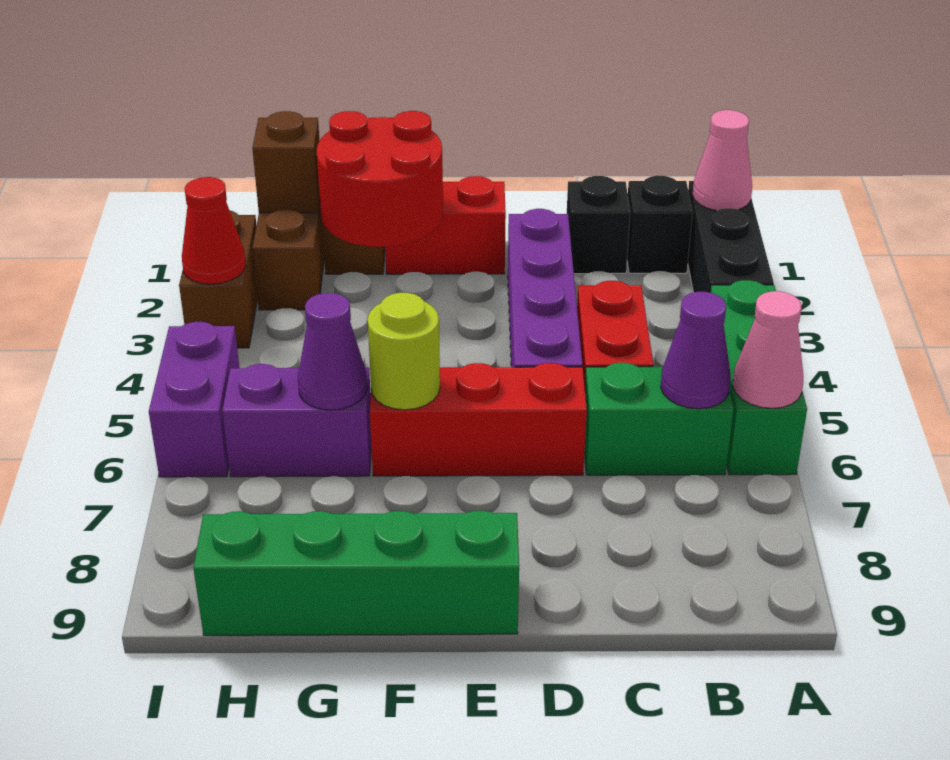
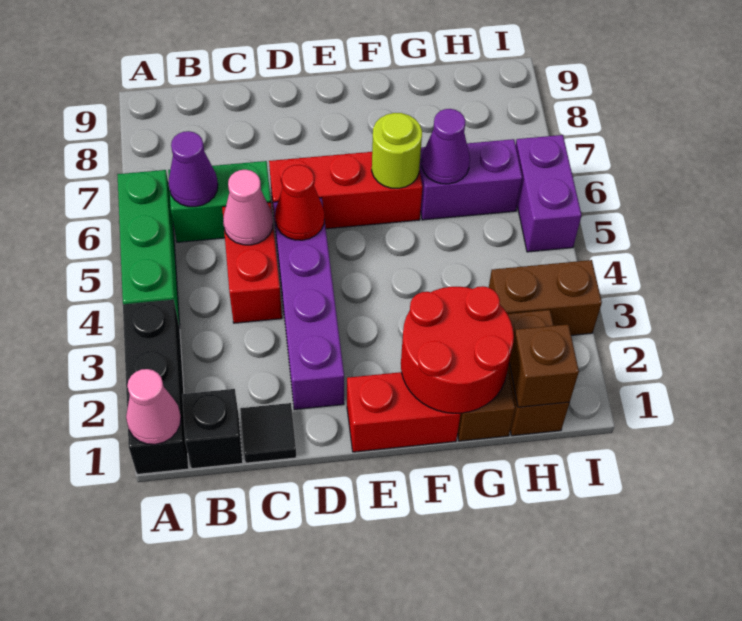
pink cone A6 level 2 -> pink cone C5 level 2
black brick C1 level 1 -> black tile C1 level 1
green brick E9:H9 level 1 -> none
brown brick I2:I3 level 1 -> brown brick H3:I3 level 1
red cone I3 level 2 -> red cone D5 level 2

